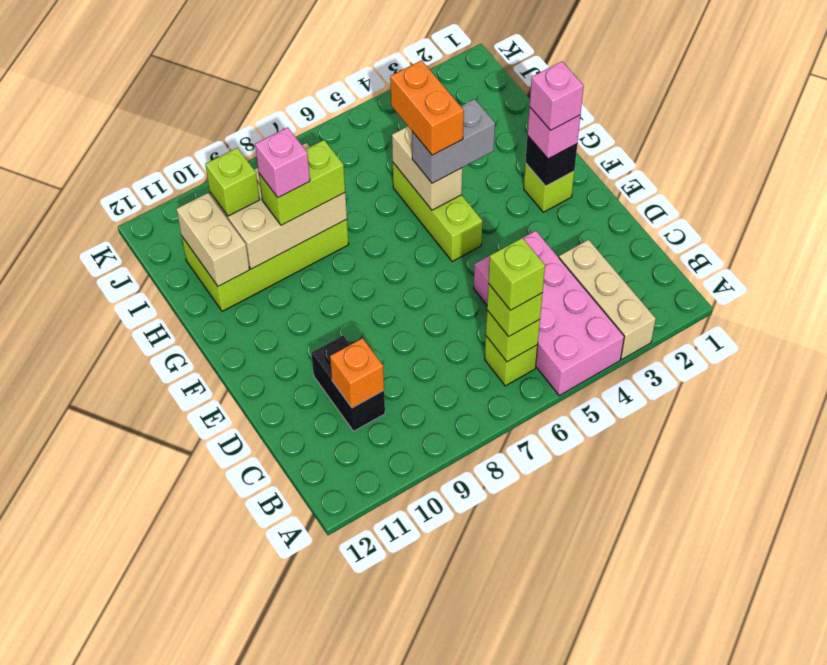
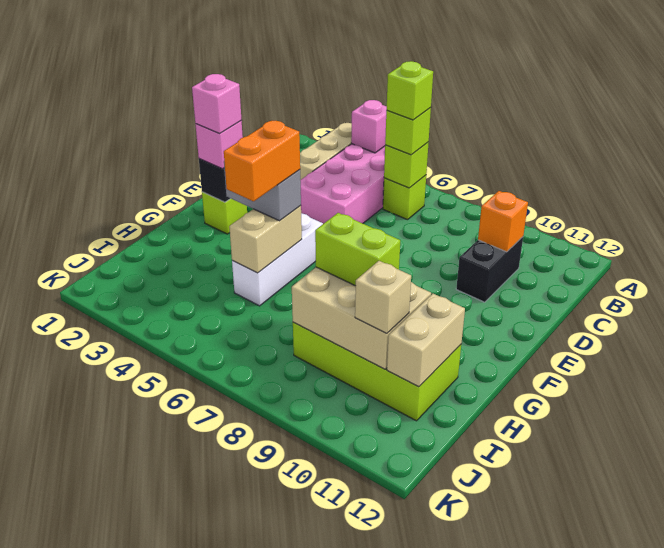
lime brick F5:H5 level 1 -> white brick F5:H5 level 1
pink brick H9 level 4 -> pink brick A4 level 2
lime brick I10 level 3 -> tan brick I10 level 3

